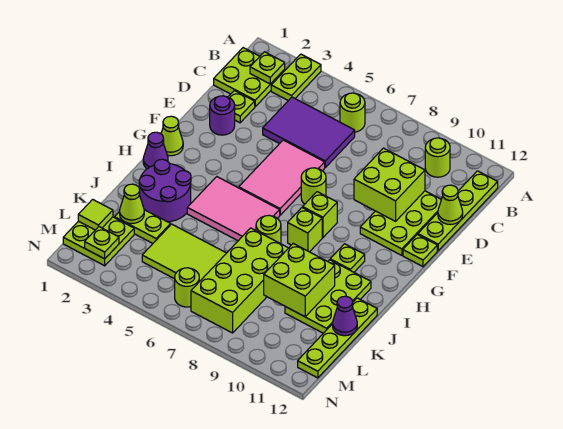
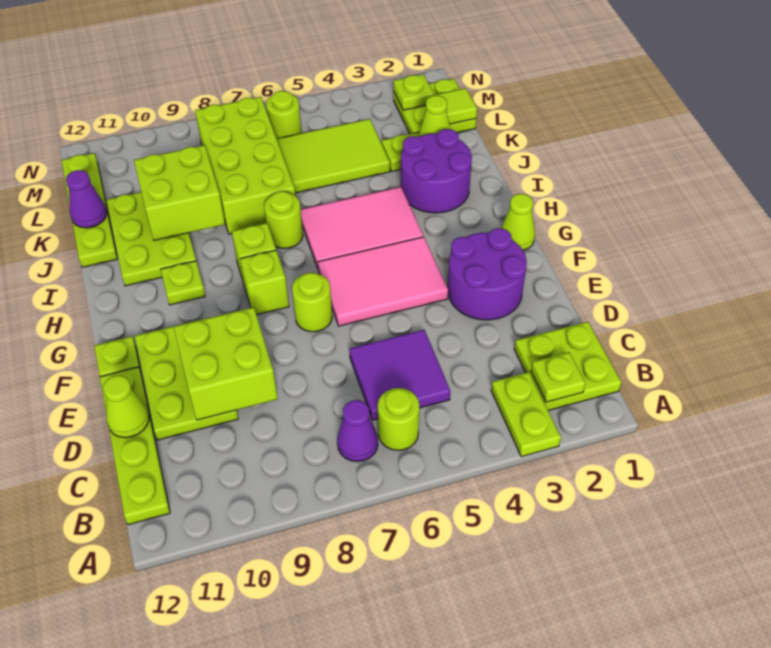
lime round brick B10 level 1 -> none
purple tile C4:D6 level 1 -> purple tile C5:D6 level 1
lime plate D2 level 1 -> none
purple round brick E2 level 1 -> purple round brick E2:F3 level 1
pink tile E5:G6 level 1 -> pink tile F4:G6 level 1
purple cone H1 level 1 -> purple cone B7 level 1

